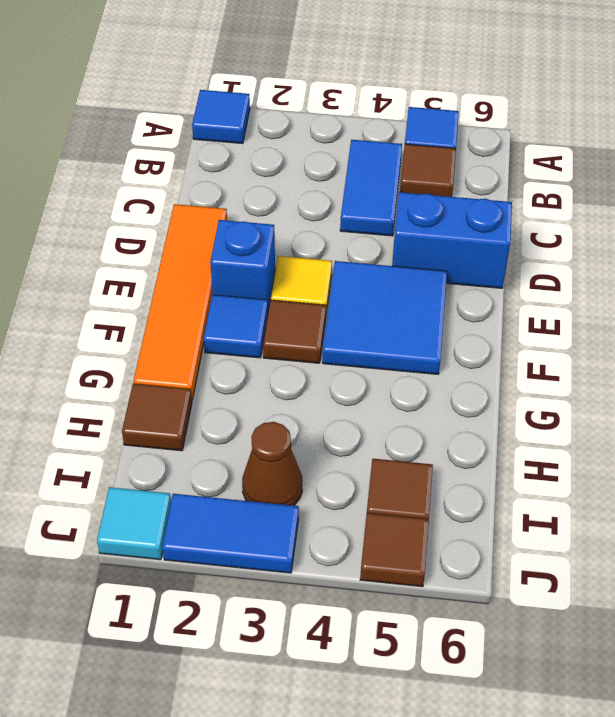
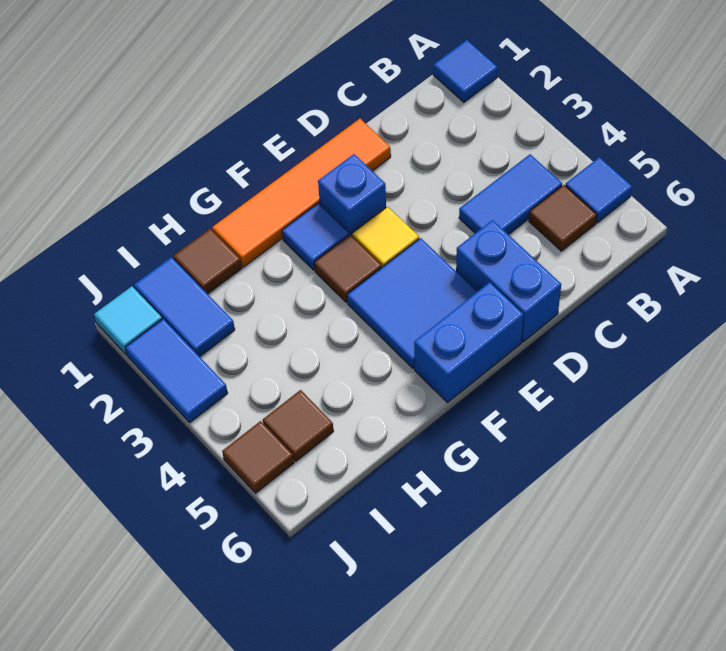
none -> blue brick E6:F6 level 1
none -> blue tile I1:I2 level 1
brown cone I3 level 1 -> none

